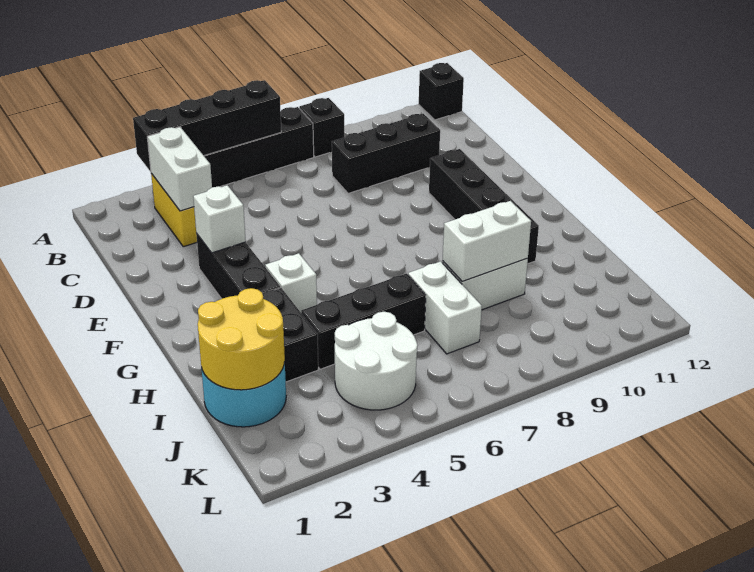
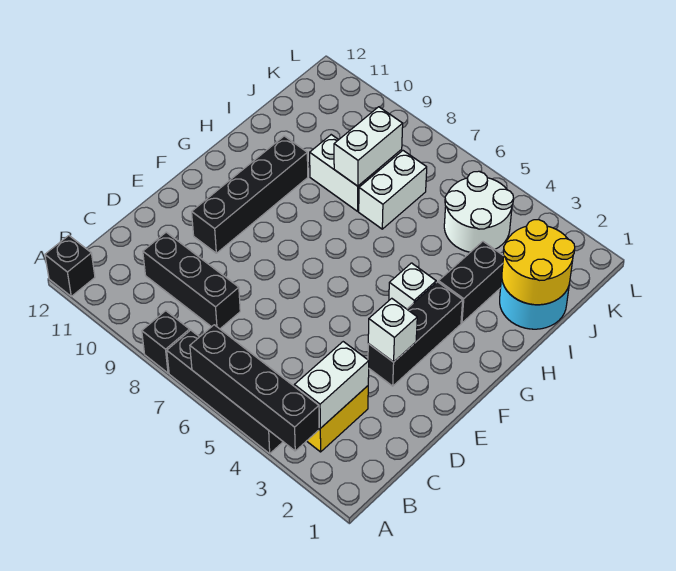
black brick I4:I6 level 1 -> none
white brick I8:I9 level 2 -> white brick I8:J8 level 2

